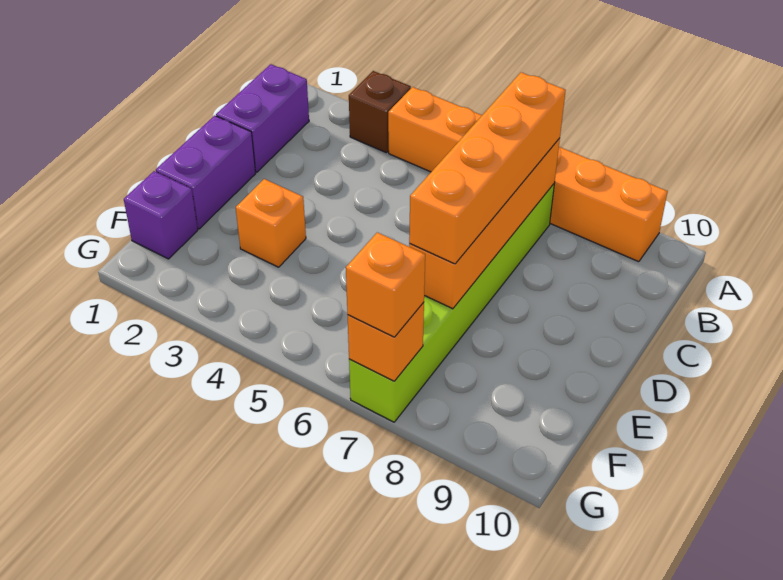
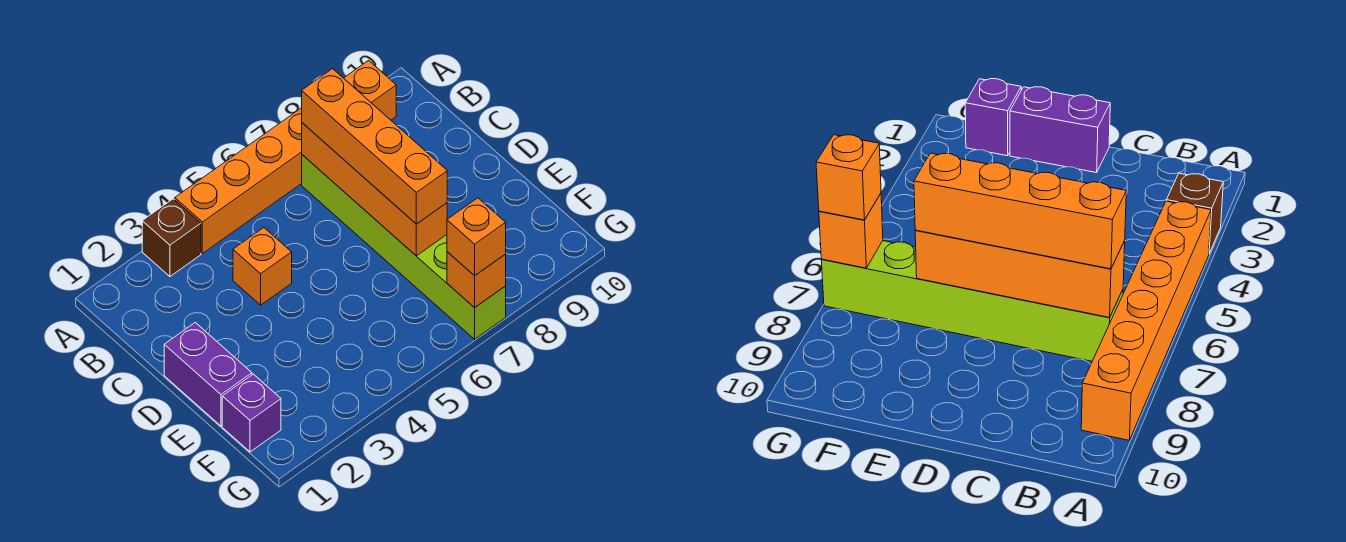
purple brick B1:C1 level 1 -> none
orange brick E3 level 1 -> orange brick C4 level 1

